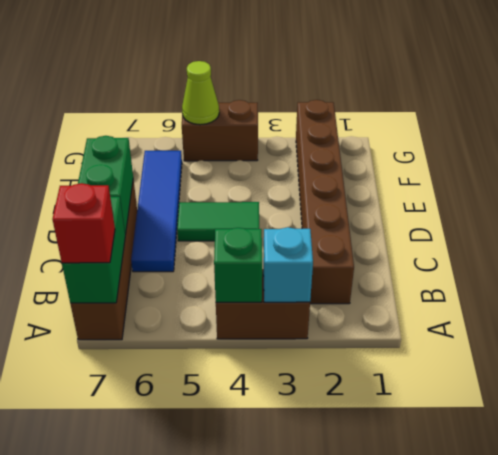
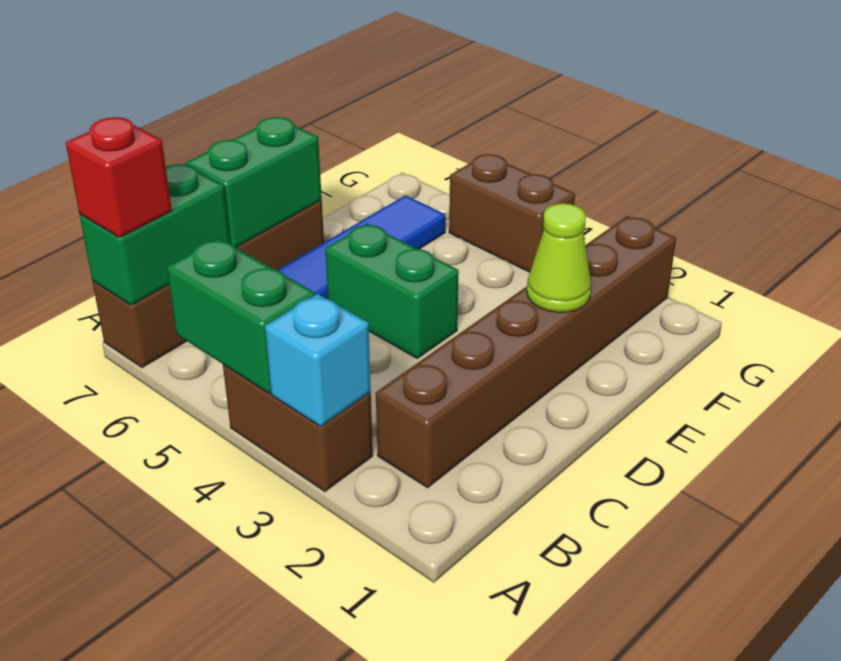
green brick A4 level 2 -> green brick A4:A5 level 2
green tile D4:D5 level 1 -> green brick D4:D5 level 1
lime cone G5 level 2 -> lime cone E2 level 2

